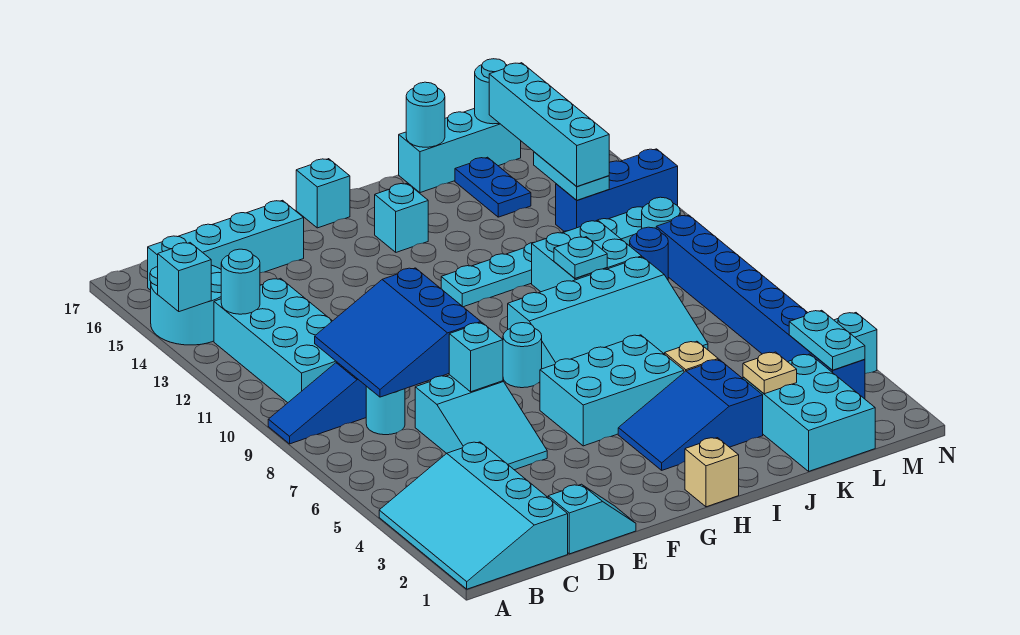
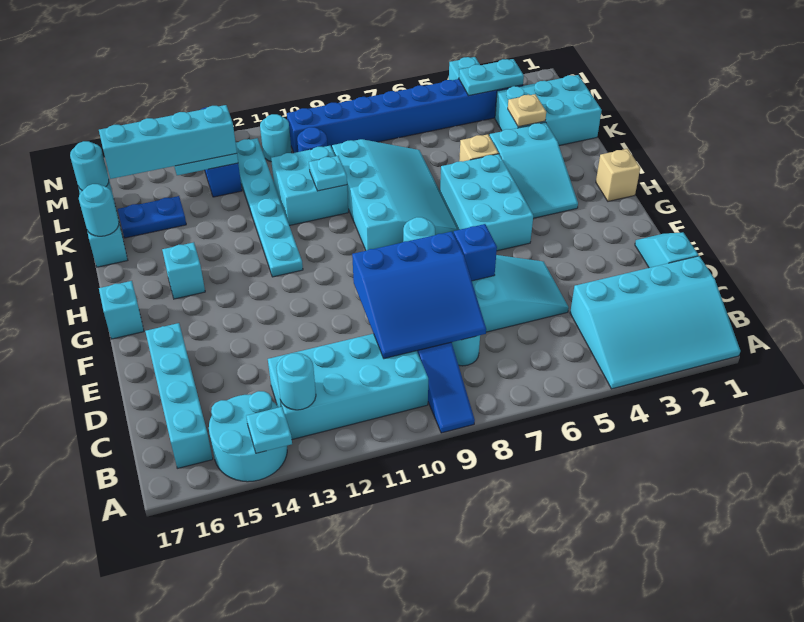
cyan brick A14 level 2 -> cyan plate A14 level 2
cyan brick E7 level 2 -> blue brick E7 level 2
blue slope H3:J4 level 1 top J -> cyan slope H3:J4 level 1 top J

